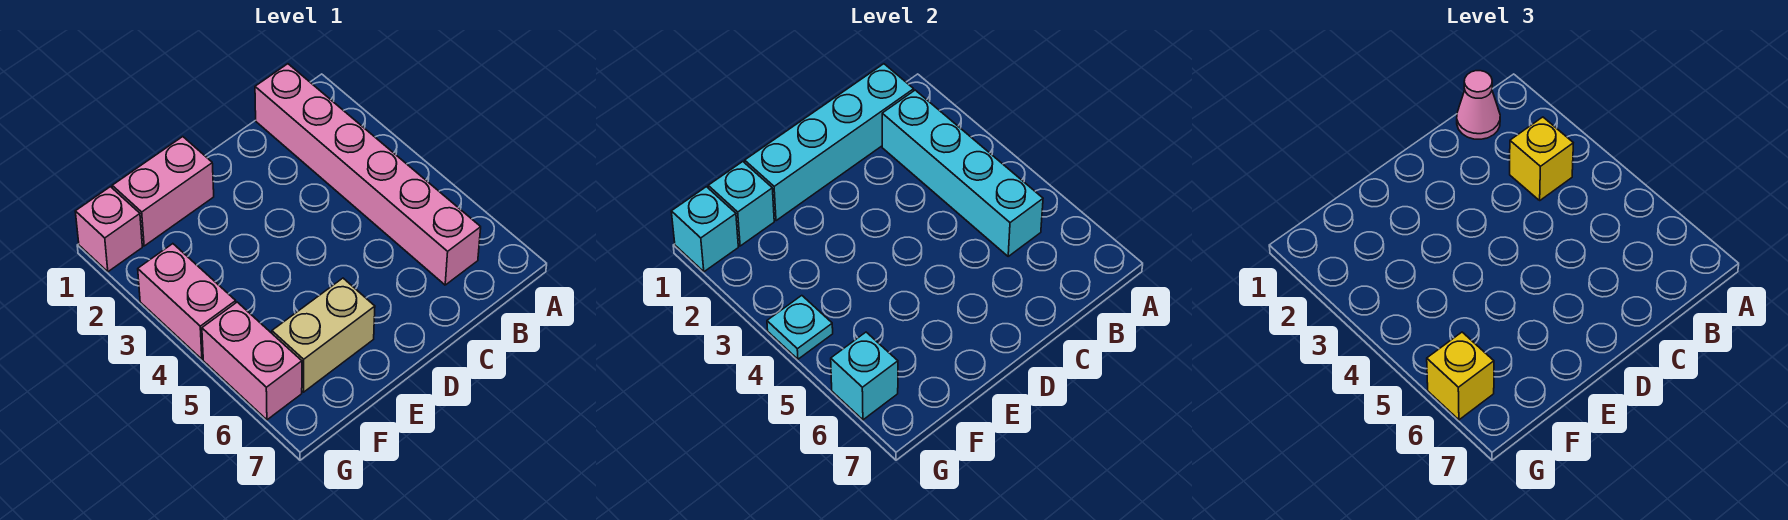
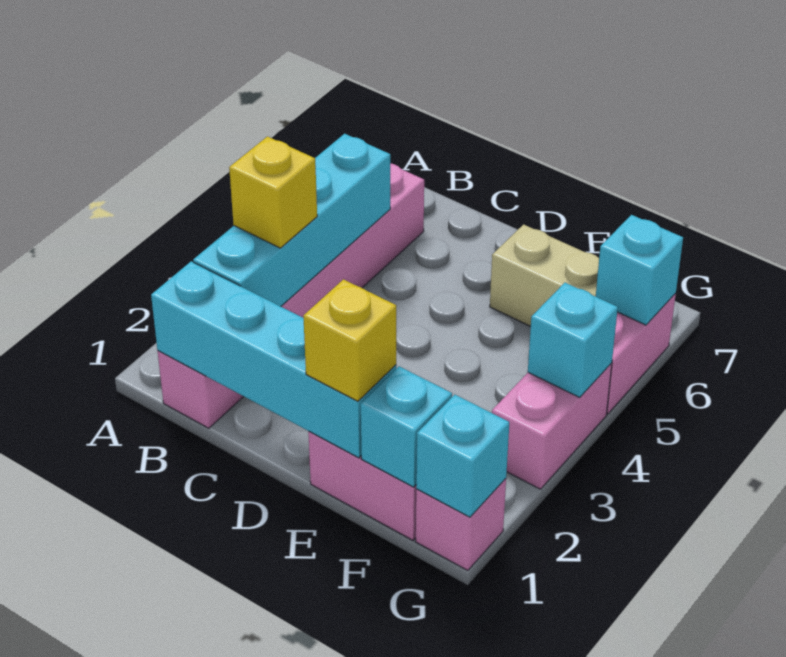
pink cone B1 level 3 -> none
cyan plate G4 level 2 -> cyan brick G4 level 2
yellow brick G6 level 3 -> yellow brick E1 level 3

